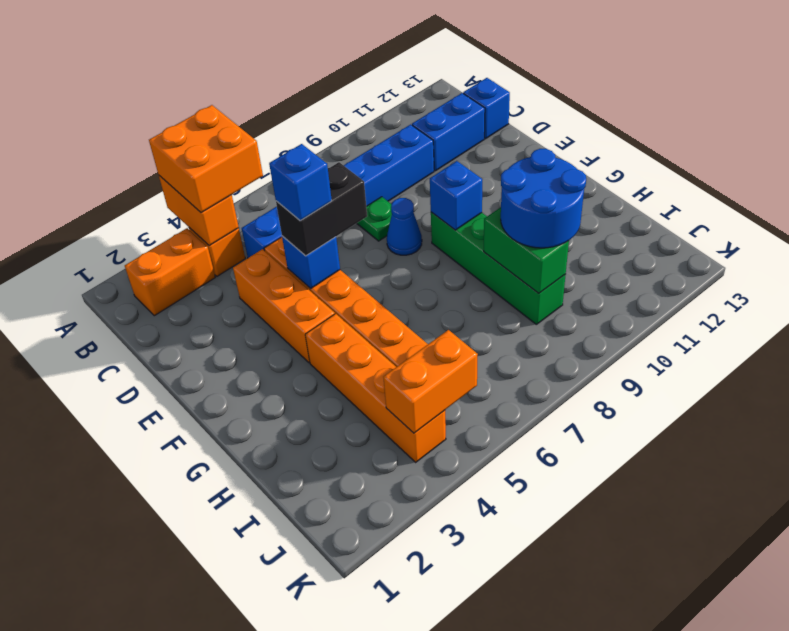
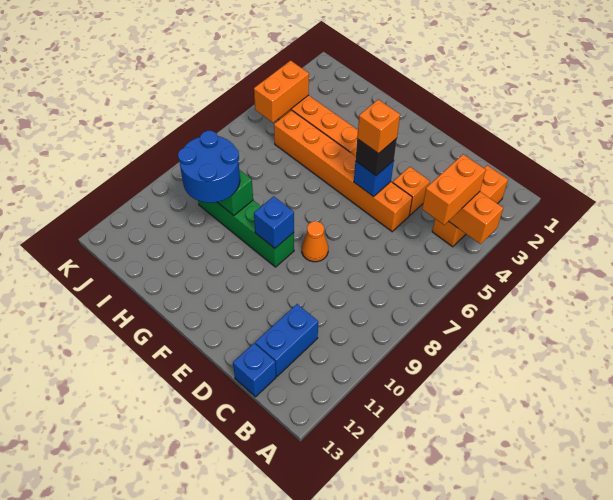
orange brick A4:B5 level 3 -> orange brick B4:B5 level 3
blue brick C5:C10 level 1 -> none
orange brick D4:F4 level 1 -> orange brick D4 level 1
green plate D8 level 1 -> none
black brick E5:E6 level 3 -> black brick E5 level 3
blue brick E5 level 4 -> orange brick E5 level 4
blue cone E8 level 1 -> orange cone E8 level 1

